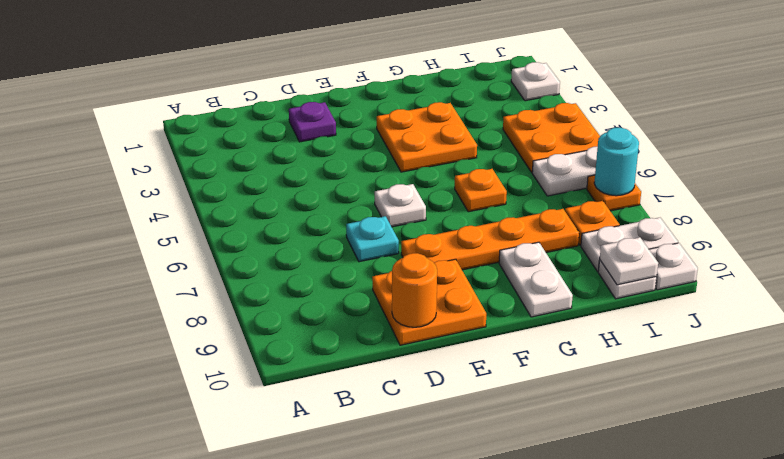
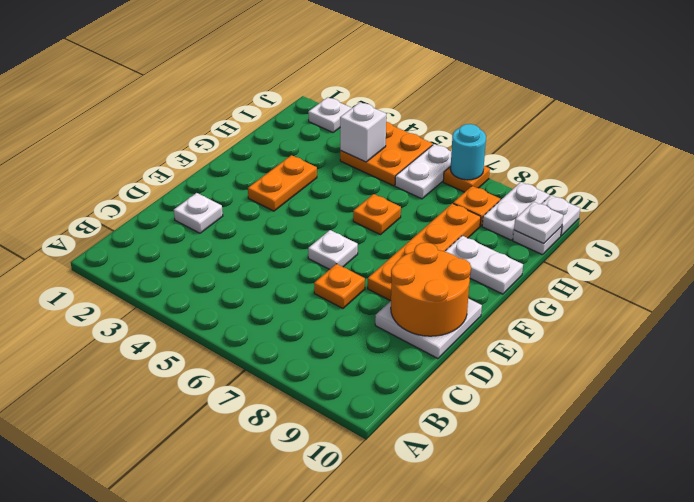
purple plate D2 level 1 -> white plate D2 level 1
cyan plate D7 level 1 -> orange plate D7 level 1
orange plate D9:E10 level 1 -> white plate D9:E10 level 1
orange round brick D10 level 2 -> orange round brick D9:E10 level 2
orange plate F3:G4 level 1 -> orange plate F3:G3 level 1
none -> white brick I4 level 2

